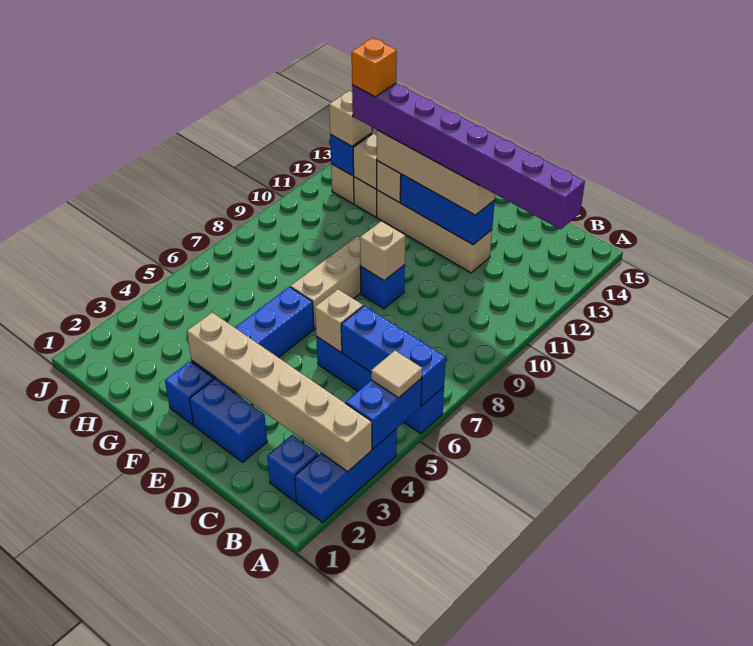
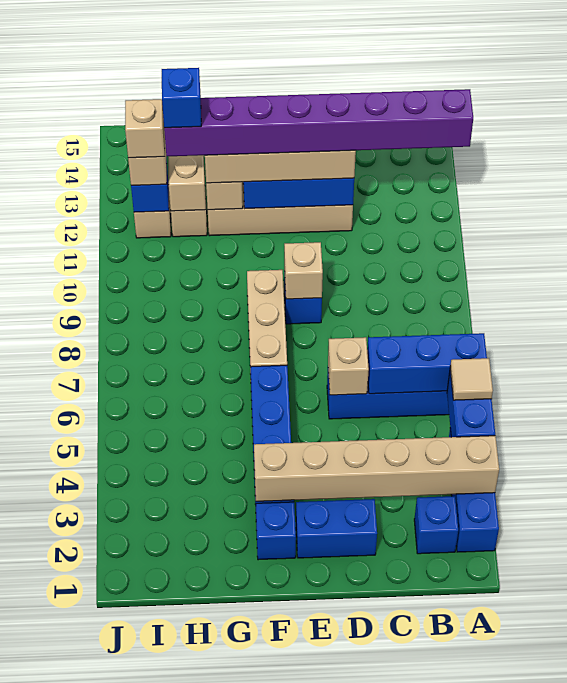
orange brick H12 level 5 -> blue brick H12 level 5
none -> tan brick I12 level 4

